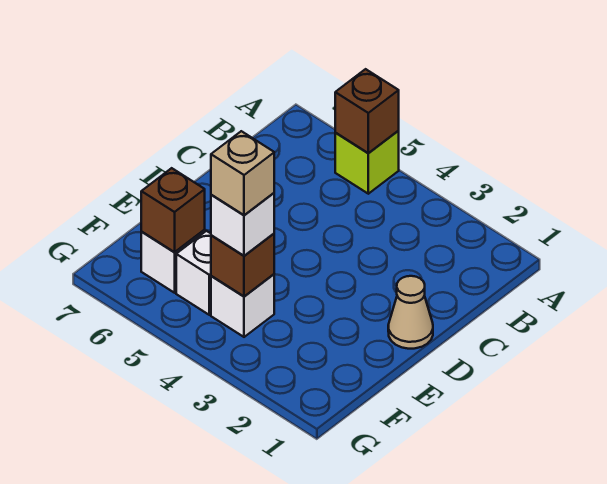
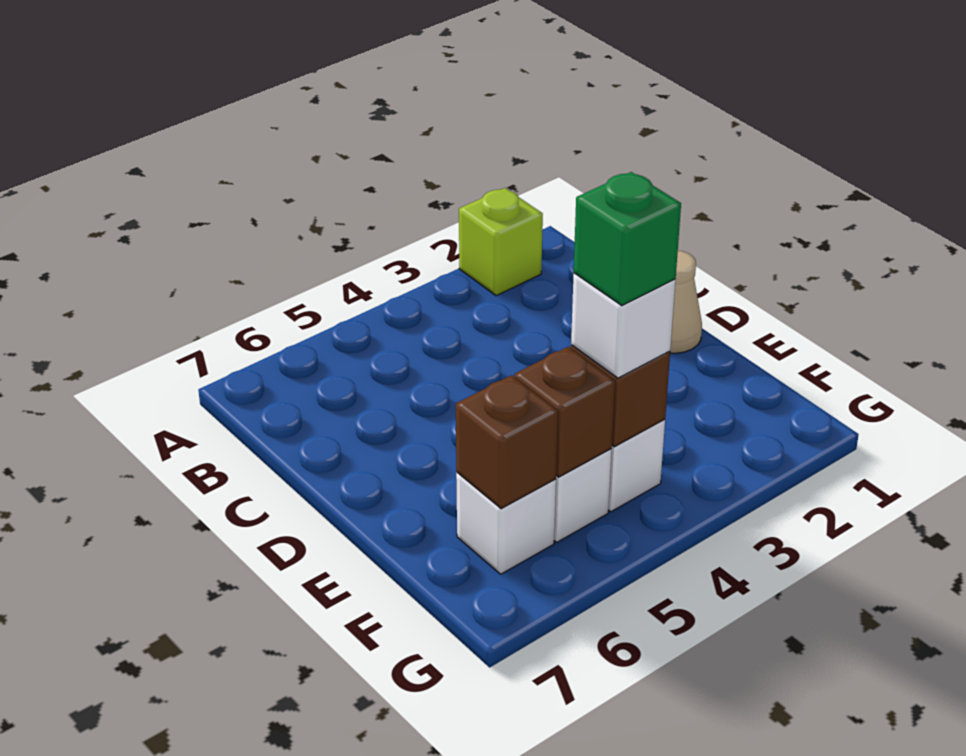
lime brick A5 level 1 -> lime brick A2 level 1
brown brick A5 level 2 -> brown brick F5 level 2
tan brick F4 level 4 -> green brick F4 level 4

